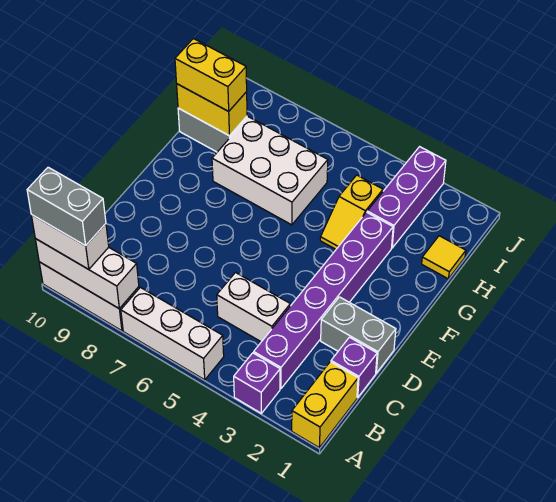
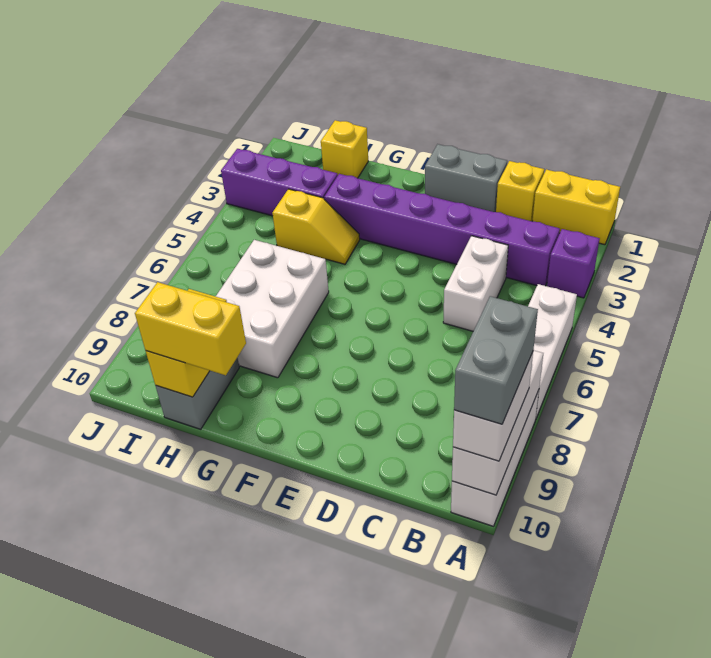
purple brick C1 level 1 -> yellow brick C1 level 1
grey brick D1:D2 level 1 -> grey brick D1:E1 level 1
yellow tile H1 level 1 -> yellow brick H1 level 1
yellow brick H9:H10 level 3 -> yellow brick G10:H10 level 3

